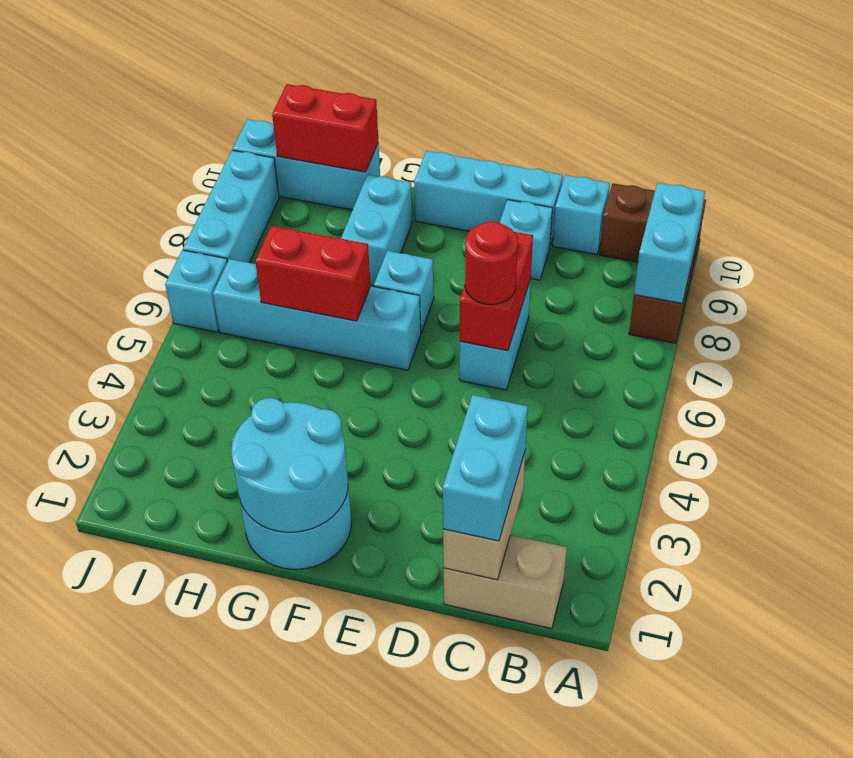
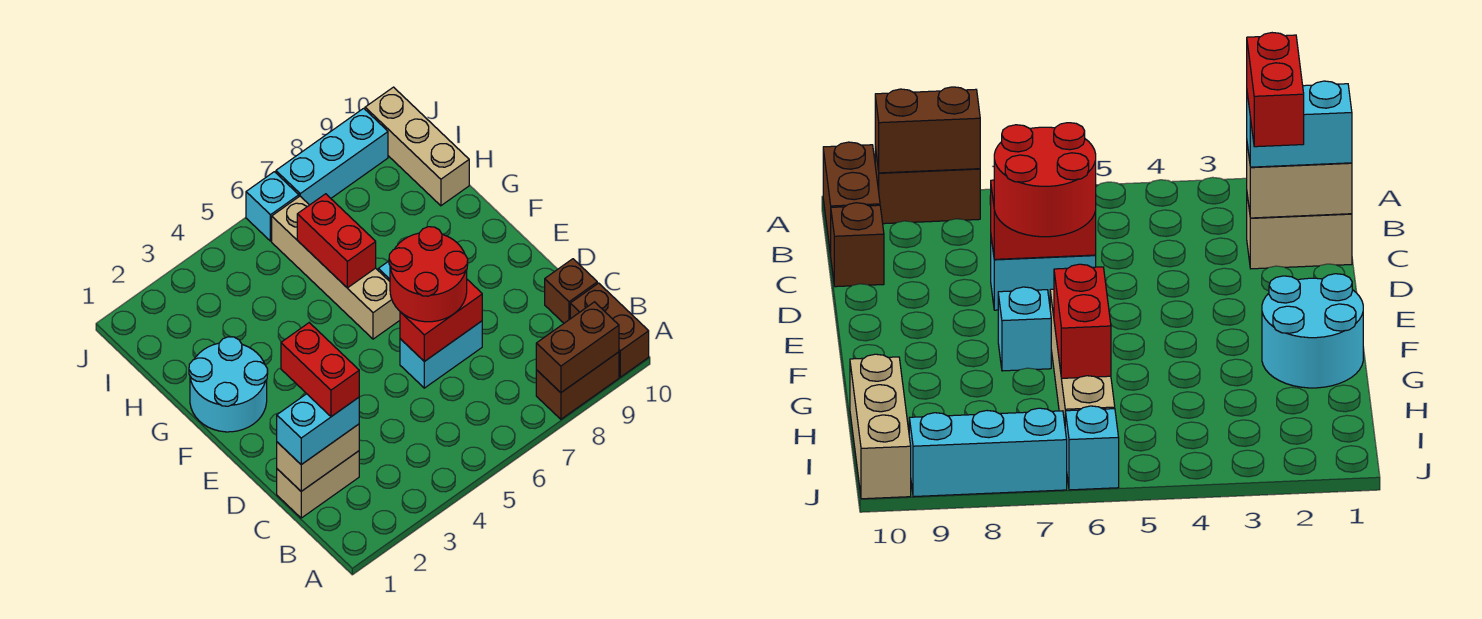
cyan brick A8:A9 level 2 -> brown brick A8:A9 level 2
tan brick B1:C1 level 1 -> tan brick C1:C2 level 1
cyan brick C10 level 1 -> brown brick C10 level 1
red round brick D6 level 3 -> red round brick D6:E7 level 3
cyan brick D9 level 1 -> none
cyan brick D10:F10 level 1 -> none
cyan round brick F1:G2 level 2 -> none
cyan brick F6:I6 level 1 -> tan brick F6:I6 level 1
cyan brick G8:G9 level 1 -> none
cyan brick H10:J10 level 1 -> tan brick H10:J10 level 1
red brick H10:I10 level 2 -> red brick C2:D2 level 4

